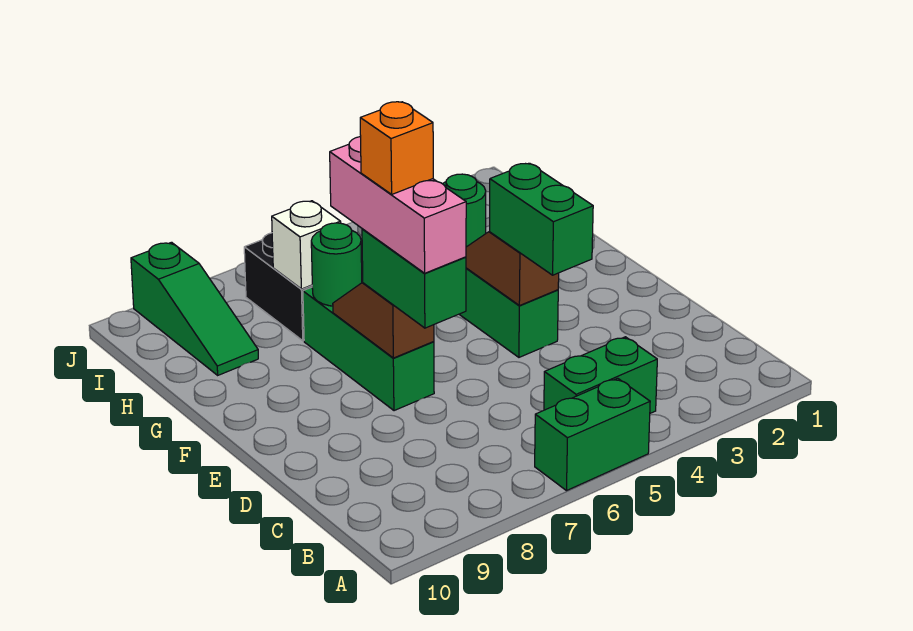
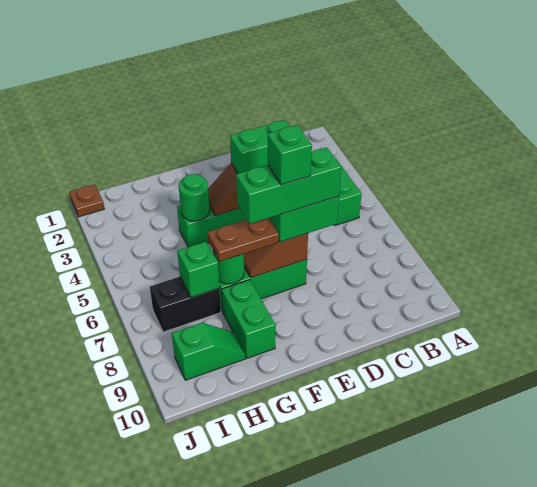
green brick A5:A6 level 1 -> green brick G8:G9 level 1
pink brick D7:F7 level 4 -> green brick D7:F7 level 4
orange brick E7 level 5 -> green brick E7 level 5
none -> brown plate F7:G7 level 3
white brick H7 level 2 -> green brick H7 level 2
green slope H9:J9 level 1 top J -> green slope H9:I9 level 1 top I
none -> brown plate J1 level 1

